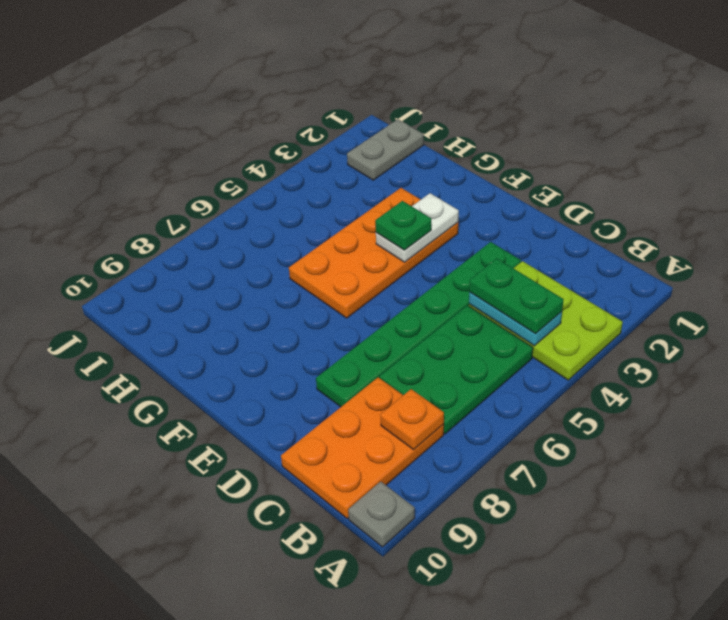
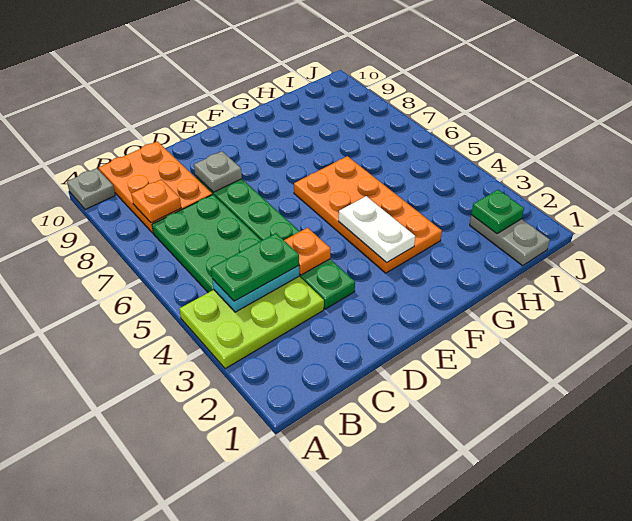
none -> orange plate D4 level 2
none -> grey plate D8 level 2
green plate F4 level 3 -> green plate I2 level 2

